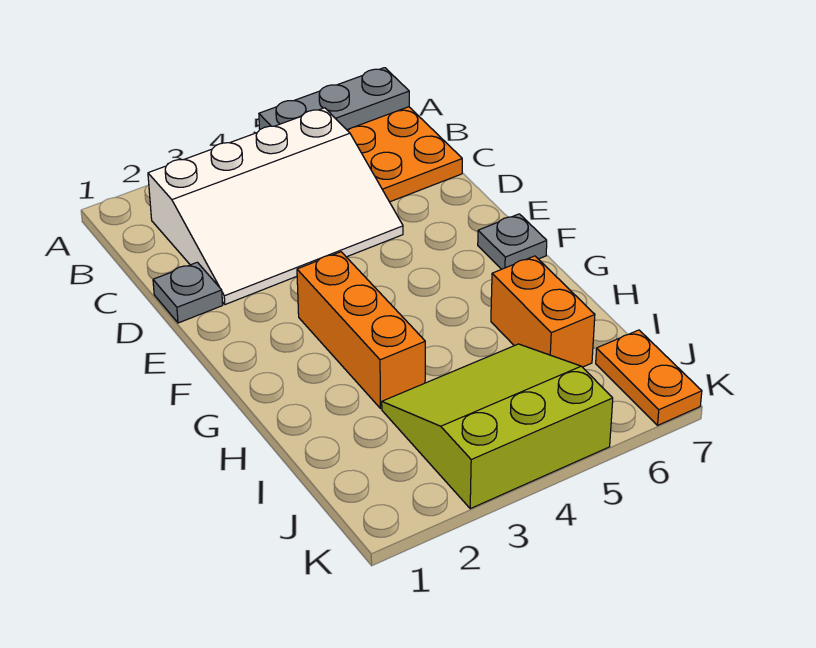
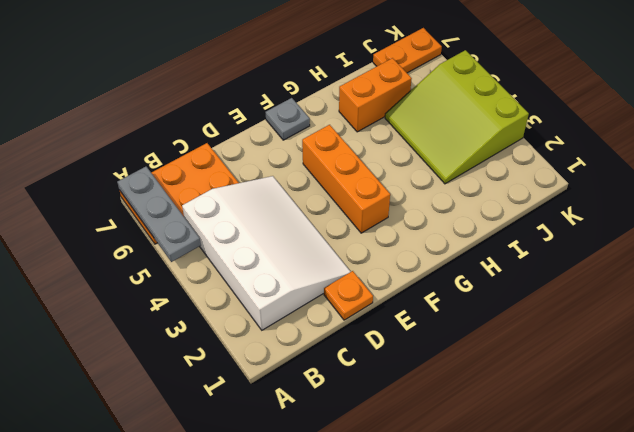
grey plate D1 level 1 -> orange plate D1 level 1
orange brick F3:H3 level 1 -> orange brick F3:F5 level 1

